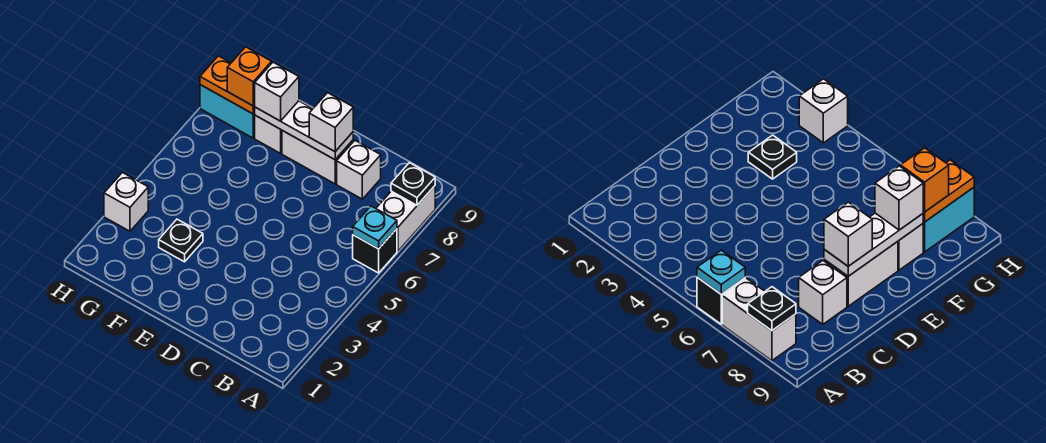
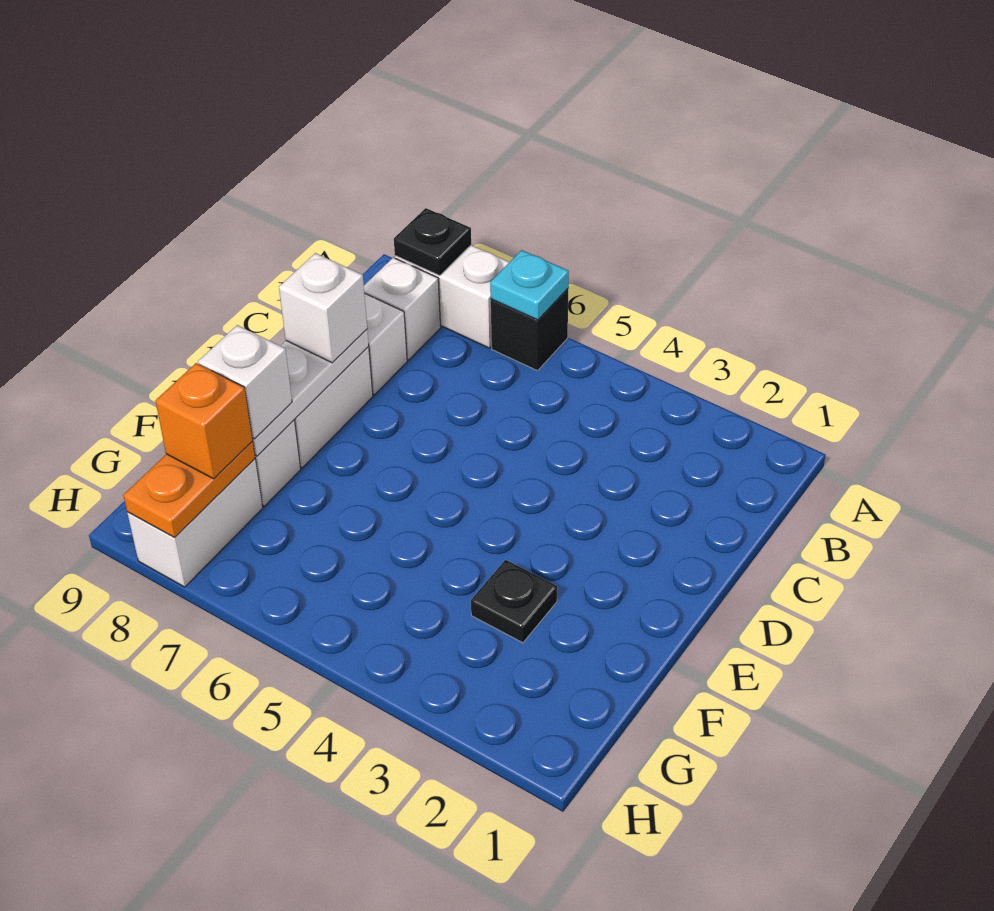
cyan brick G8:H8 level 1 -> white brick G8:H8 level 1
white brick H3 level 1 -> white brick B8 level 1

